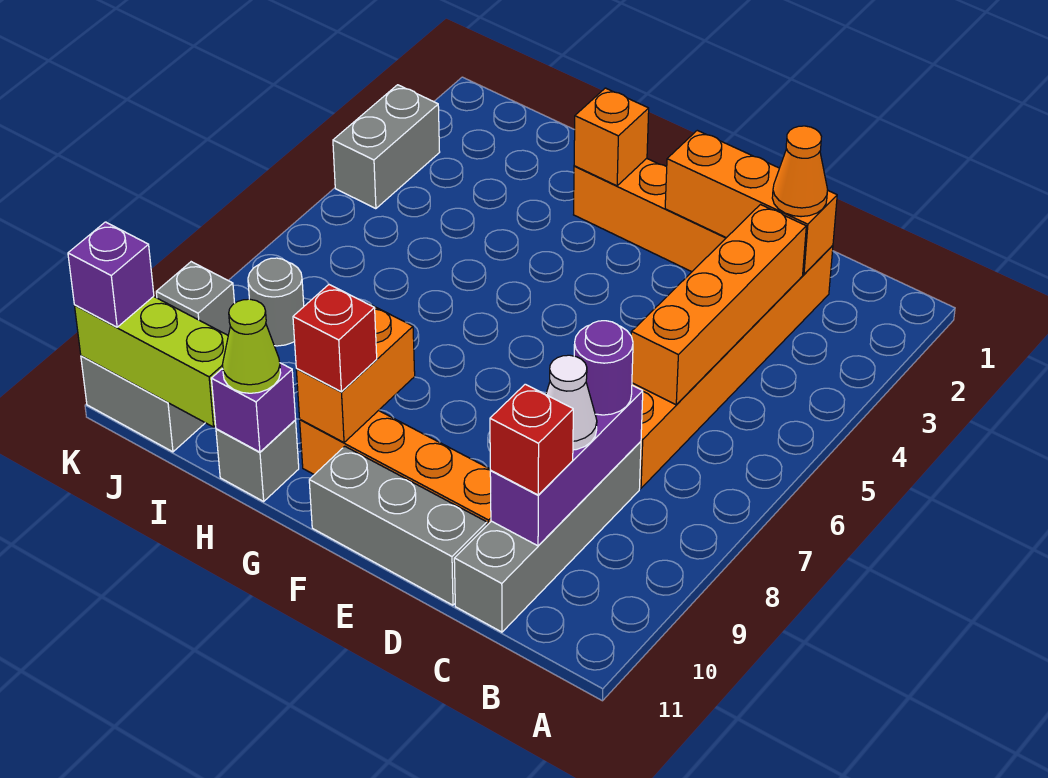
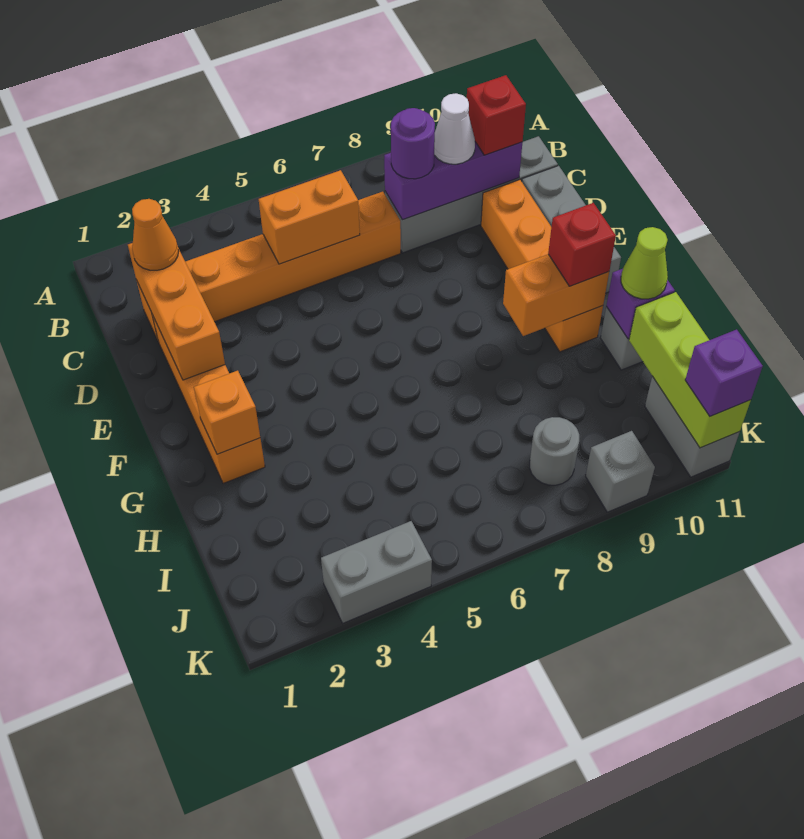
orange brick C3:C6 level 2 -> orange brick C5:C6 level 2

